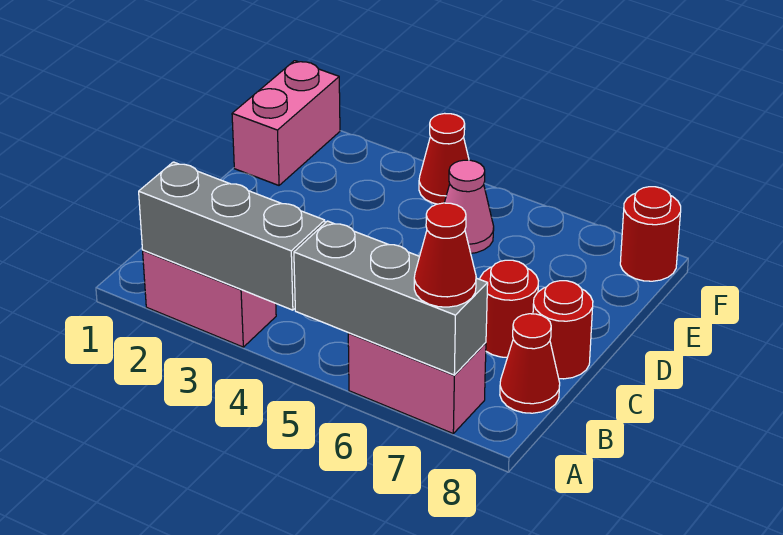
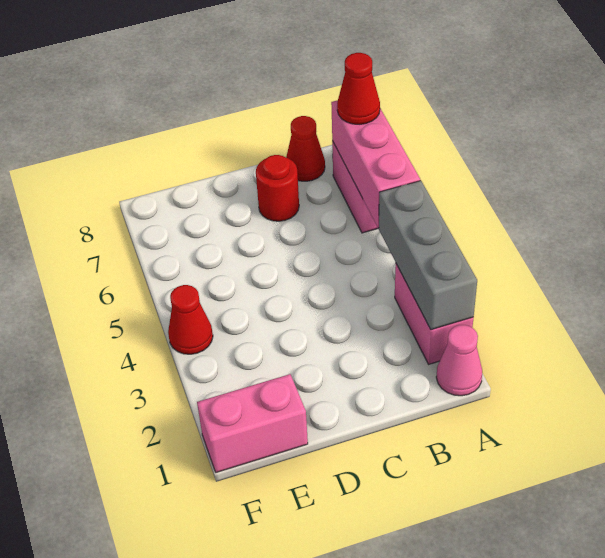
grey brick A5:A7 level 2 -> pink brick A5:A7 level 2
red round brick C8 level 1 -> none
pink cone E5 level 1 -> pink cone A1 level 1
red round brick F8 level 1 -> none

